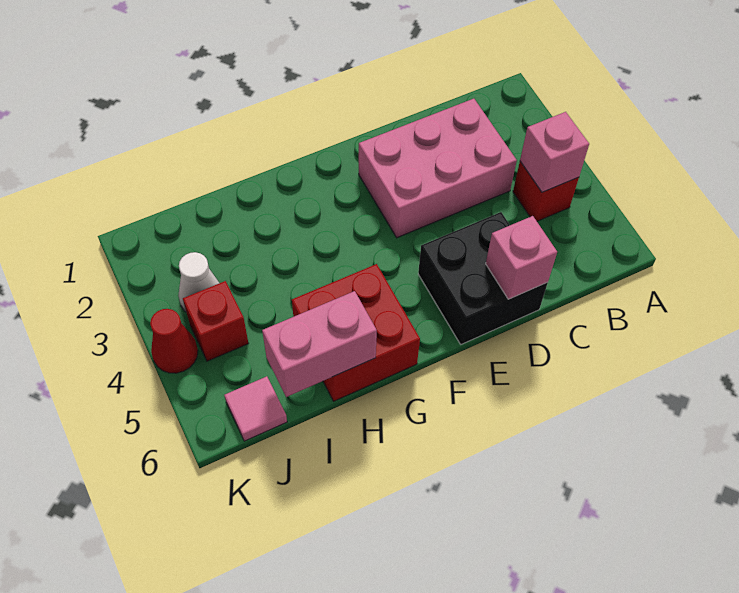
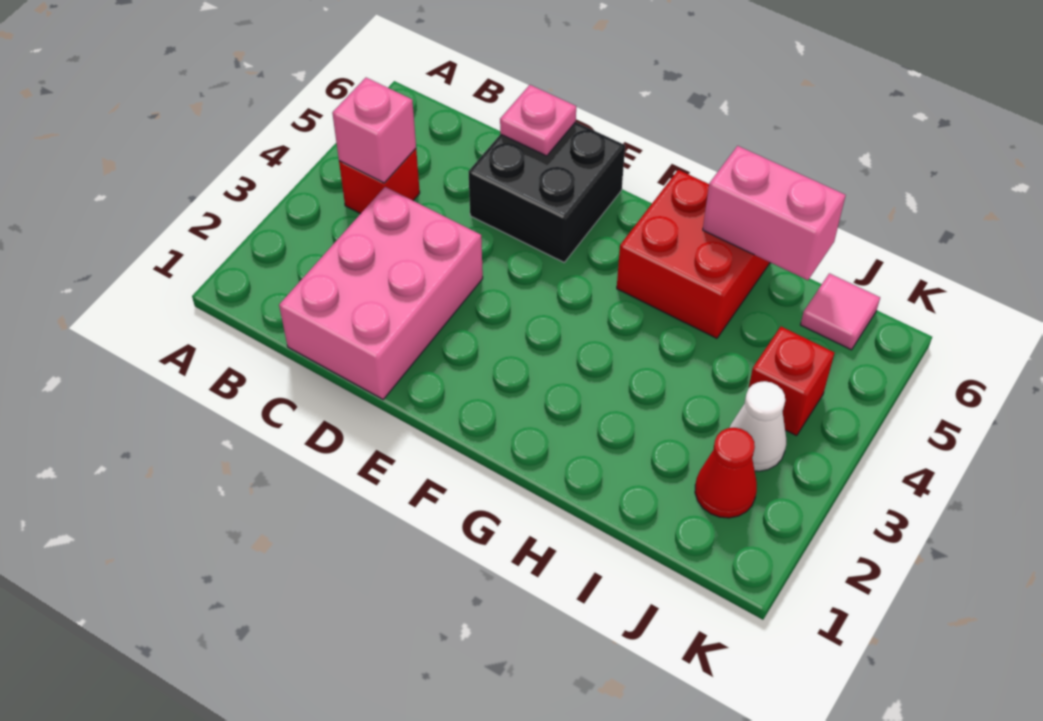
pink brick C2:E3 level 1 -> pink brick C1:D3 level 1
pink brick D6 level 2 -> pink plate D6 level 2
red cone K4 level 1 -> red cone J2 level 1

